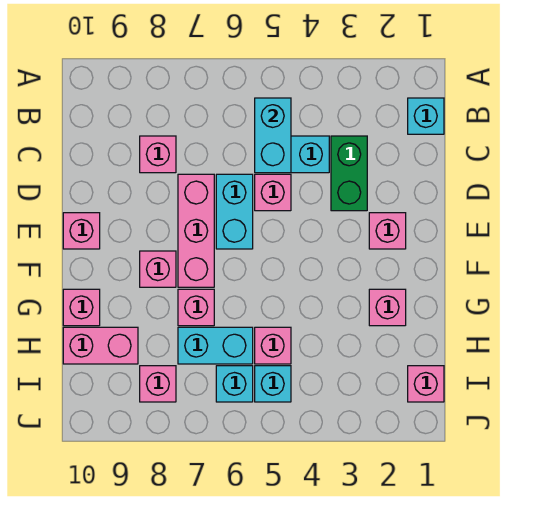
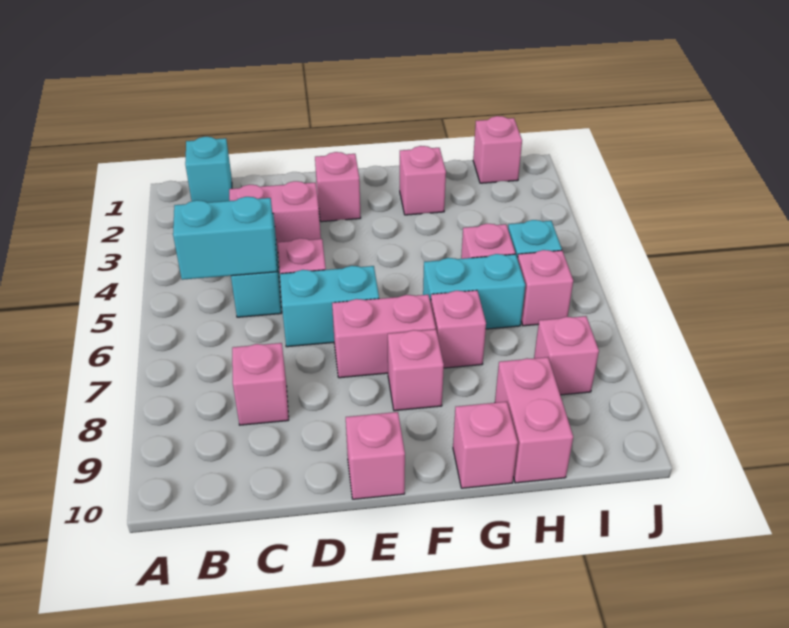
green brick C3:D3 level 1 -> pink brick C3:D3 level 1
pink brick D7:F7 level 1 -> pink brick E7:F7 level 1
cyan brick H6:H7 level 1 -> cyan brick G6:H6 level 1
cyan brick I6 level 1 -> pink brick I6 level 1

